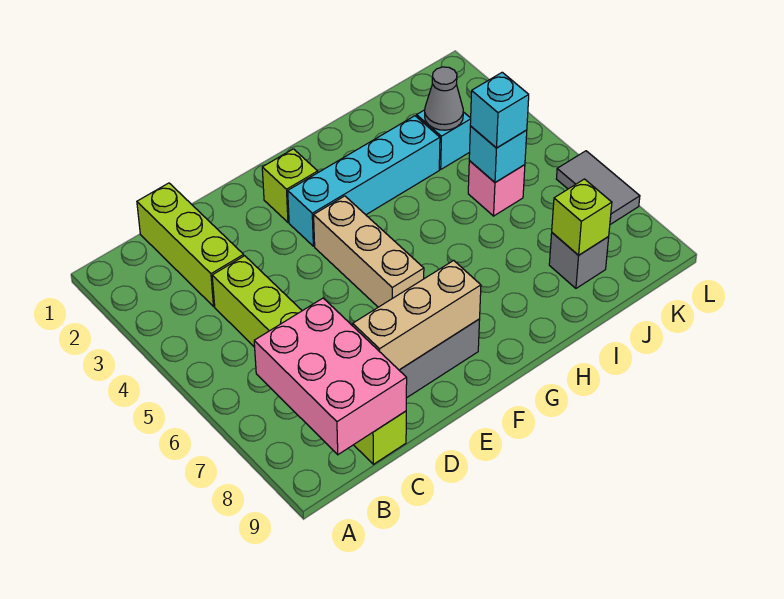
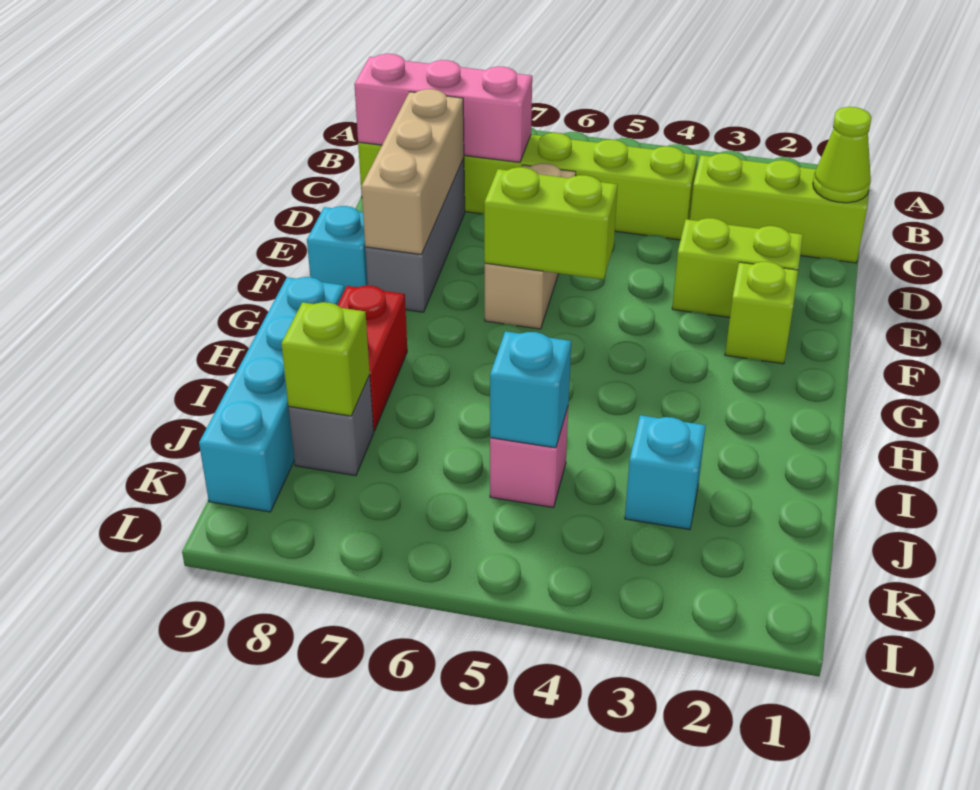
pink brick B7:C9 level 2 -> pink brick C7:C9 level 2
none -> lime cone C1 level 2
none -> lime brick E2:E3 level 1
cyan brick F3:I3 level 1 -> cyan brick H9:K9 level 1
tan brick F4:F6 level 1 -> tan brick D6:F6 level 1
none -> lime brick F5:F6 level 2
none -> red brick H8:I8 level 1
grey cone J3 level 2 -> none
cyan brick J5 level 3 -> cyan brick F9 level 1
grey tile L6:L7 level 1 -> none

